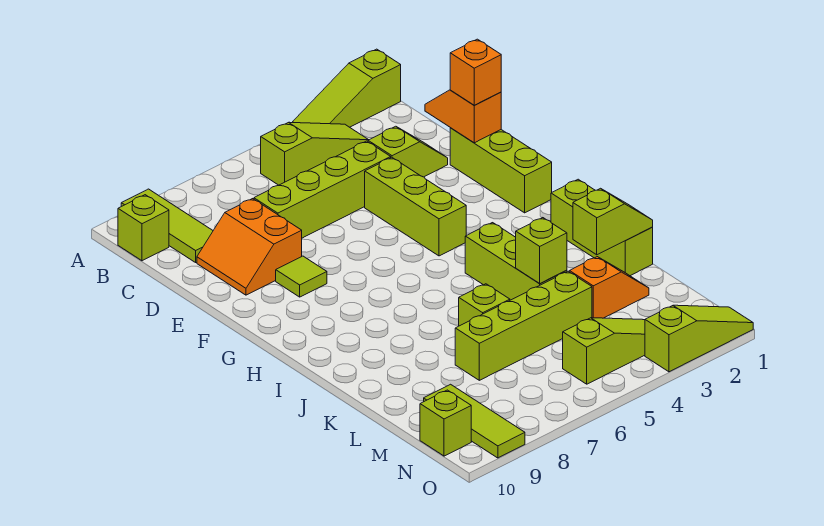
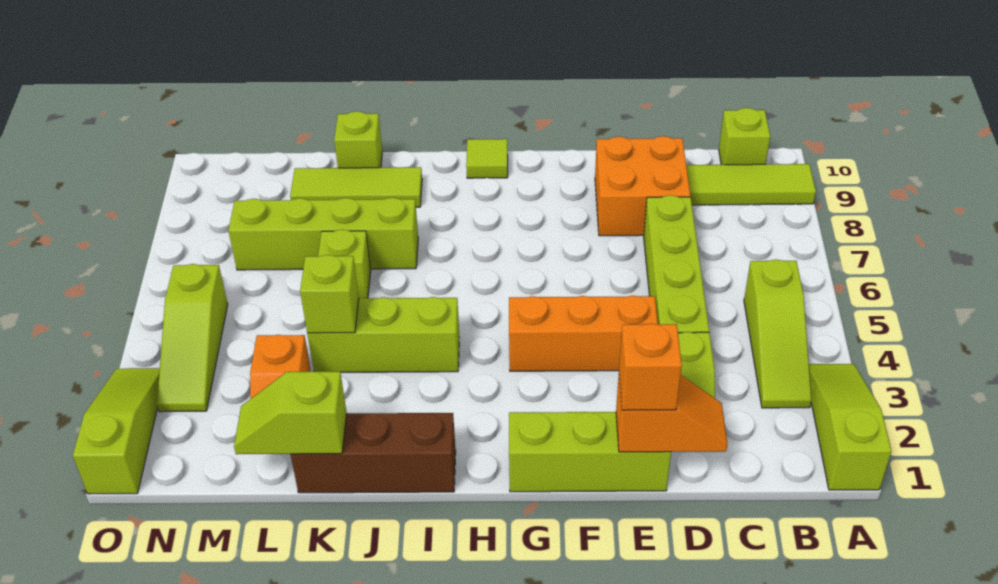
orange slope D8:E9 level 1 top 8 -> orange brick D8:E9 level 1
lime brick E4:G4 level 1 -> orange brick E4:G4 level 1
lime tile F8 level 1 -> lime tile H10 level 1
lime brick I1:K1 level 1 -> brown brick I1:K1 level 1
lime slope K1:K2 level 2 top 2 -> lime slope K1:L1 level 2 top K
lime brick L4:L7 level 1 -> lime brick J7:M7 level 1
lime tile M9:O9 level 1 -> lime tile J9:L9 level 1
lime brick N10 level 1 -> lime brick K10 level 1
lime slope O1:O3 level 1 top 3 -> lime slope O1:O3 level 1 top 1

